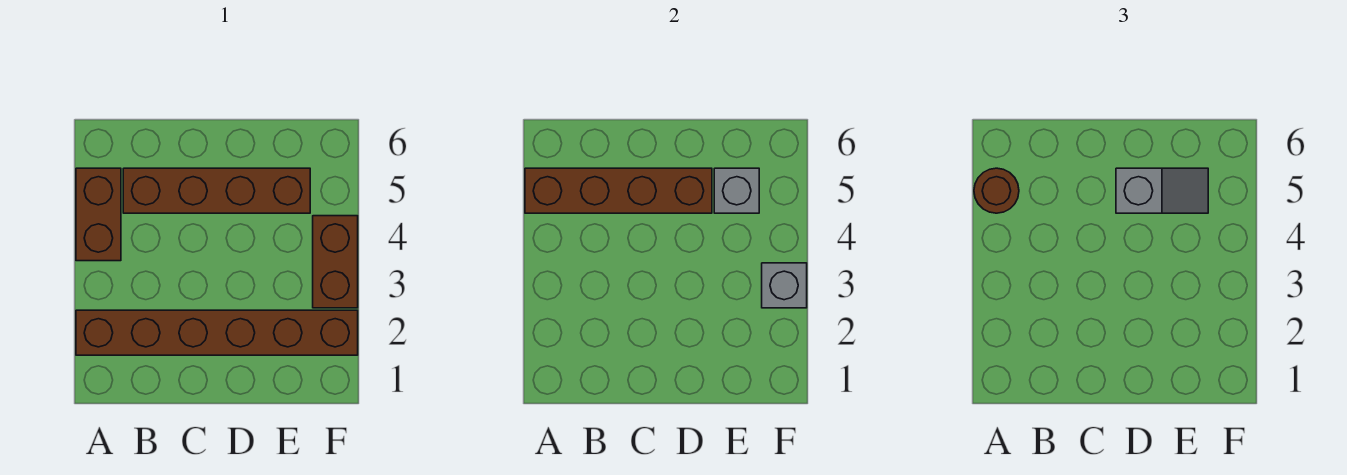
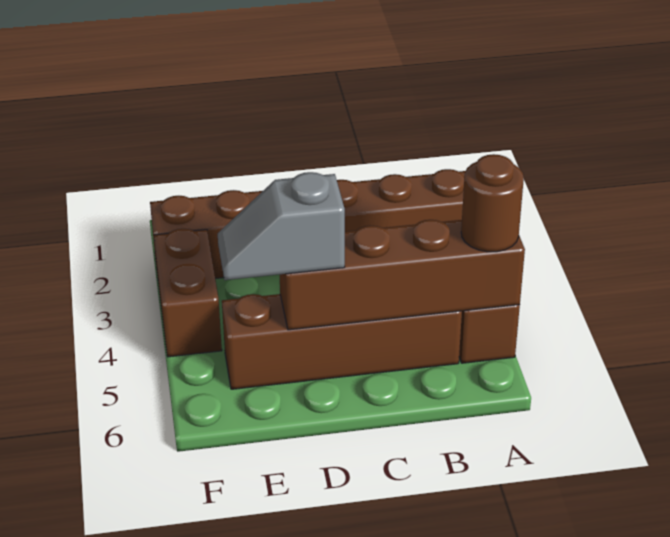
grey brick E5 level 2 -> none
grey brick F3 level 2 -> none

